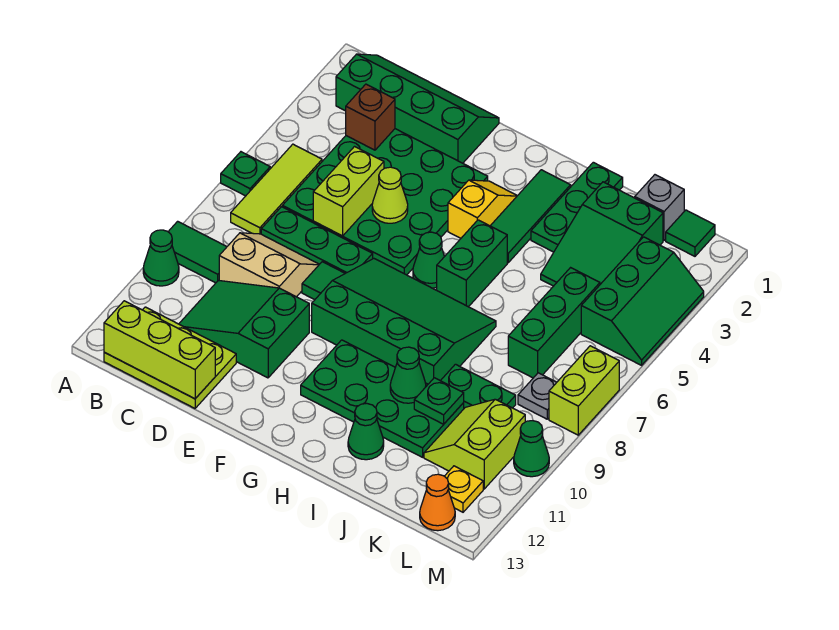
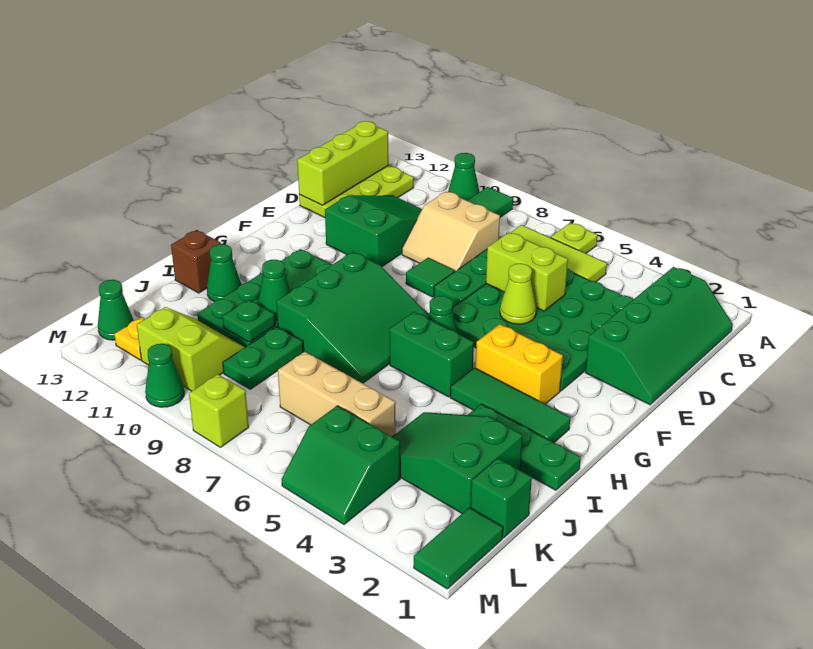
green plate A6 level 1 -> lime plate A6 level 1
brown brick C3 level 2 -> brown brick I13 level 1
tan slope C8:D9 level 1 top 9 -> tan slope C8:D9 level 1 top C
green slope F7:I9 level 1 top 9 -> green slope G7:I9 level 1 top 9
yellow slope G3:G4 level 1 top 4 -> yellow brick G3:G4 level 1
grey brick K1 level 1 -> green brick K1 level 1
green brick K5:K7 level 1 -> tan brick K5:K7 level 1
green tile L1 level 1 -> green tile L1:M1 level 1
green slope L3:M5 level 1 top L -> green slope L4:M5 level 1 top L
grey plate L8 level 1 -> none
orange cone L13 level 1 -> green cone L13 level 1
lime brick M7:M8 level 1 -> lime brick M8 level 1

